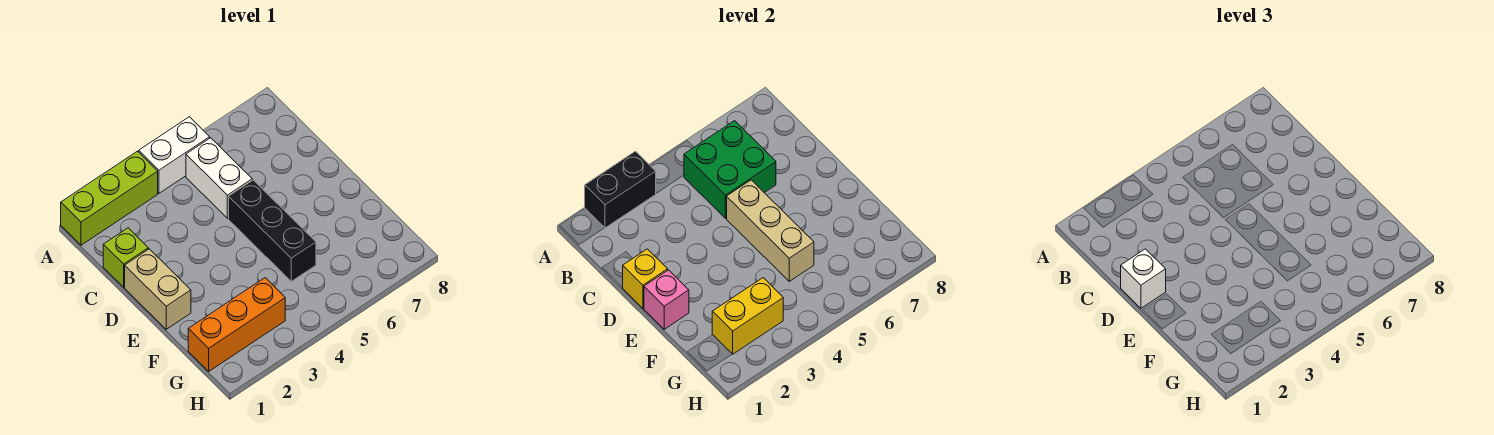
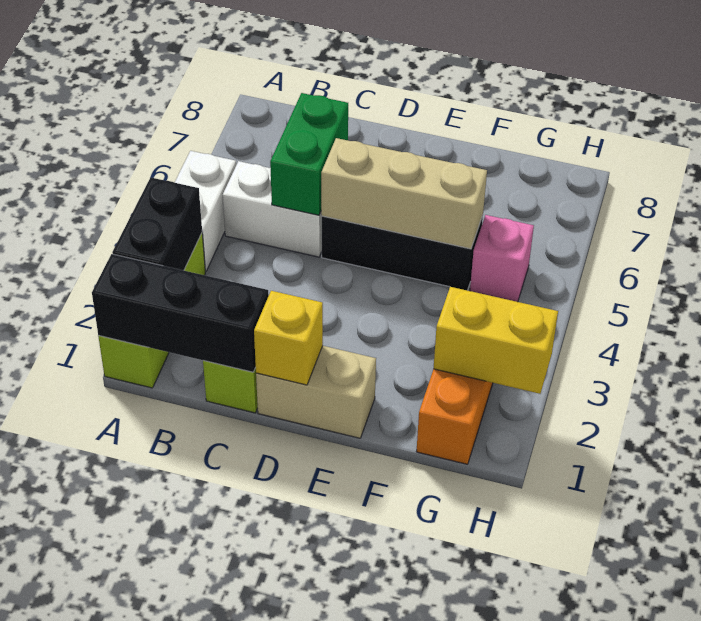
none -> black brick A1:C1 level 2
green brick B5:C6 level 2 -> green brick C5:C6 level 2
white brick D1 level 3 -> none
pink brick E1 level 2 -> pink brick G5 level 1
yellow brick G2:G3 level 2 -> yellow brick G2:H2 level 2

